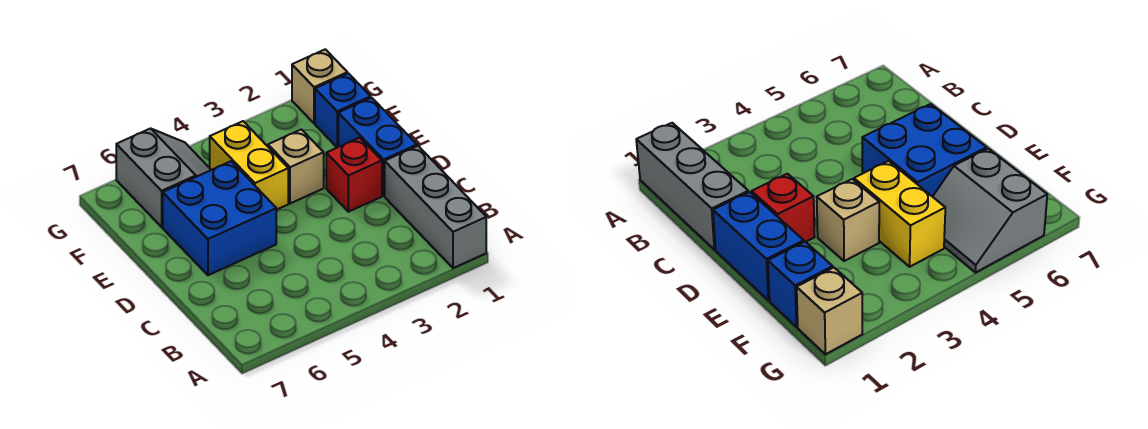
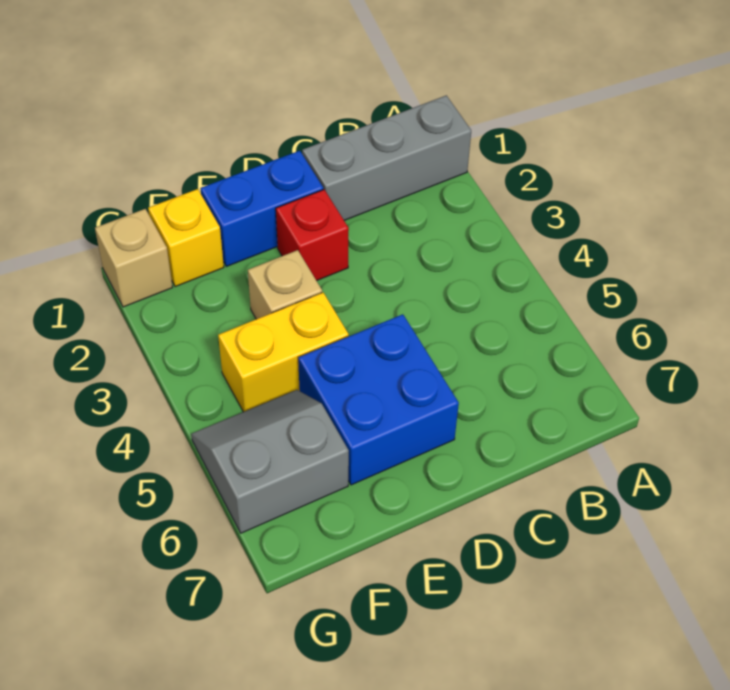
blue brick F1 level 1 -> yellow brick F1 level 1

